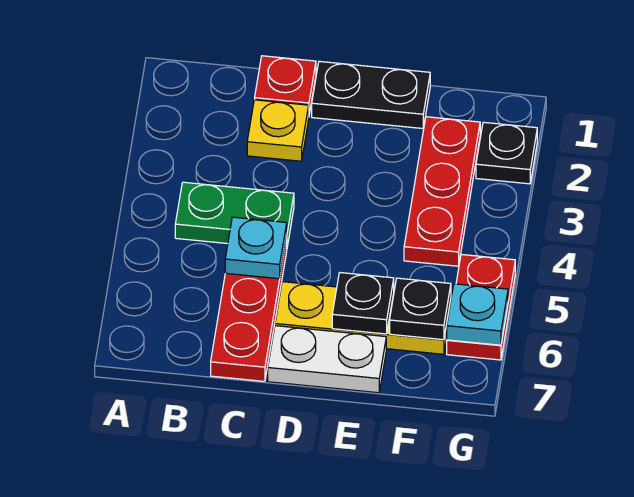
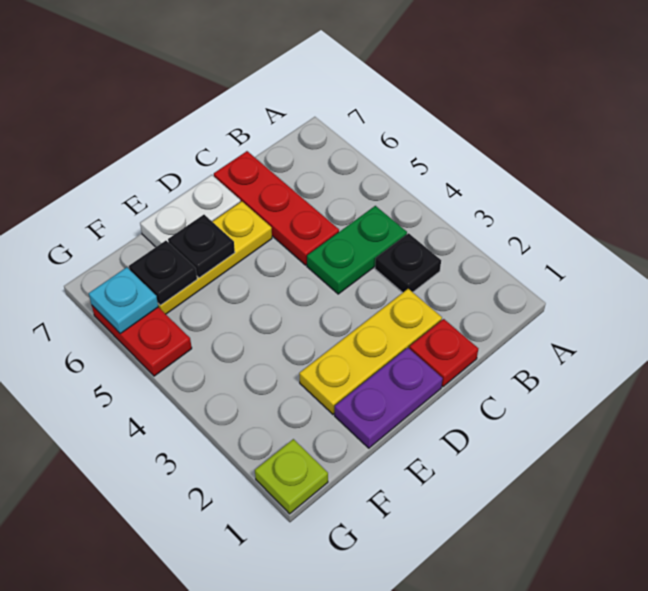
yellow plate C2 level 1 -> yellow plate C2:E2 level 1
cyan plate C5 level 2 -> none
black plate D1:E1 level 1 -> purple plate D1:E1 level 1
red plate F2:F4 level 1 -> none
none -> lime plate G1 level 1
black plate G2 level 1 -> black plate B3 level 1

